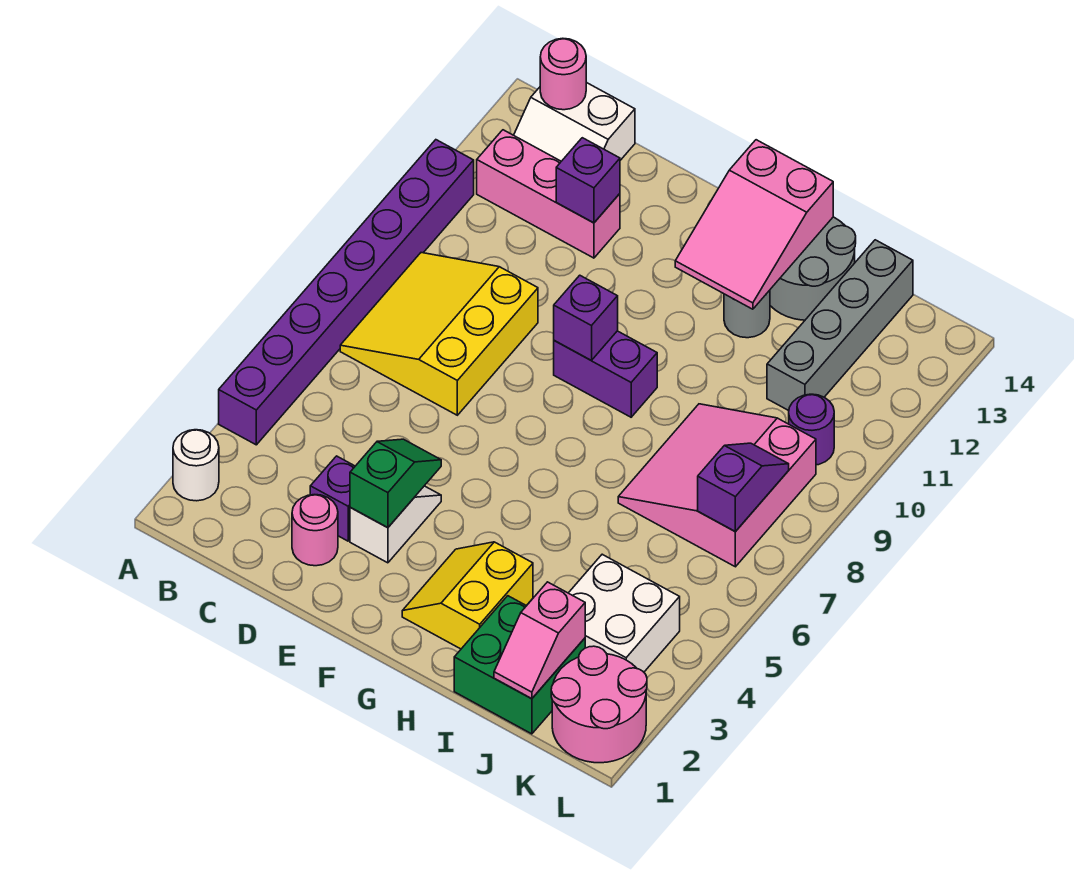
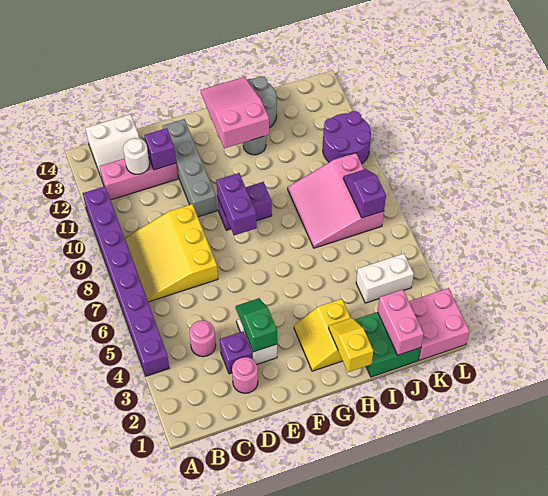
white round brick A2 level 1 -> white round brick C12 level 2
pink round brick B14 level 2 -> pink round brick C4 level 1
purple brick F9 level 2 -> purple brick F8:F9 level 2
pink slope G12:H14 level 2 top 14 -> pink slope G12:H14 level 2 top 12
none -> yellow slope H1:H2 level 2 top 1
pink slope J1:J2 level 2 top 2 -> pink brick J1:J2 level 2
white brick J3:K4 level 1 -> white brick J4:K4 level 1
grey brick J11:J14 level 1 -> grey brick E10:E13 level 1
pink round brick K1:L2 level 1 -> pink brick K1:L2 level 1
purple round brick K10 level 1 -> purple round brick K10:L11 level 1

